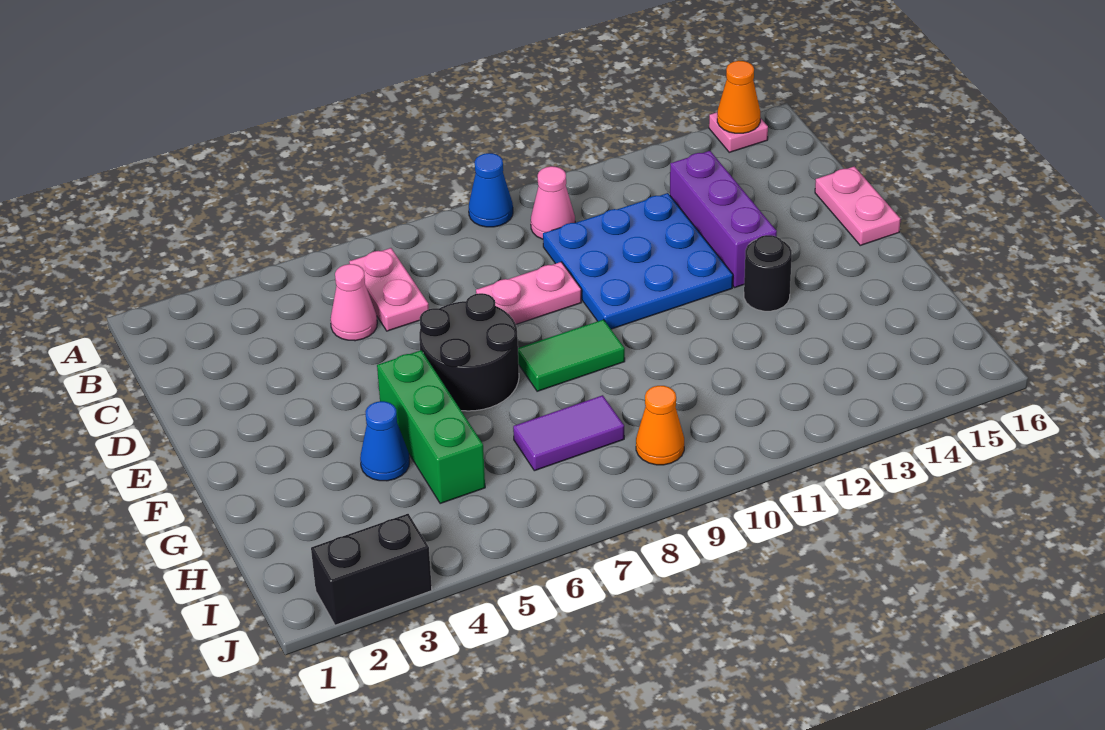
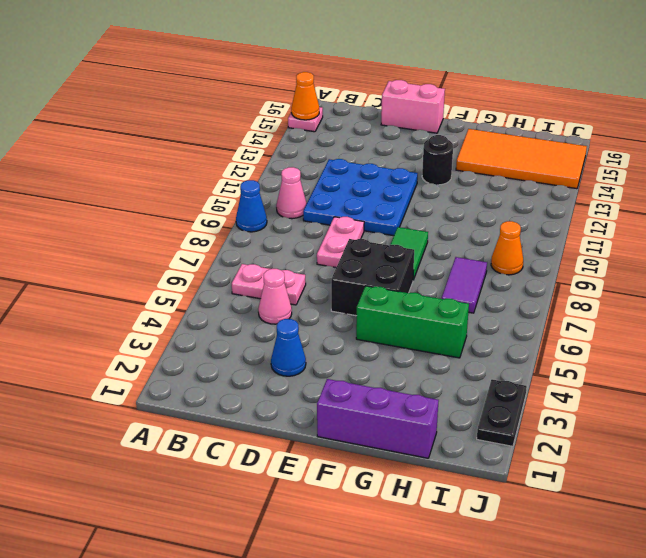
purple brick C13:E13 level 1 -> purple brick F1:H1 level 1
pink plate D16:E16 level 1 -> pink brick D16:E16 level 1
black round brick E6:F7 level 1 -> black brick E6:F7 level 1
blue cone G4 level 1 -> blue cone D3 level 1
none -> orange tile G14:J15 level 1
black brick J2:J3 level 1 -> black plate J2:J3 level 1

